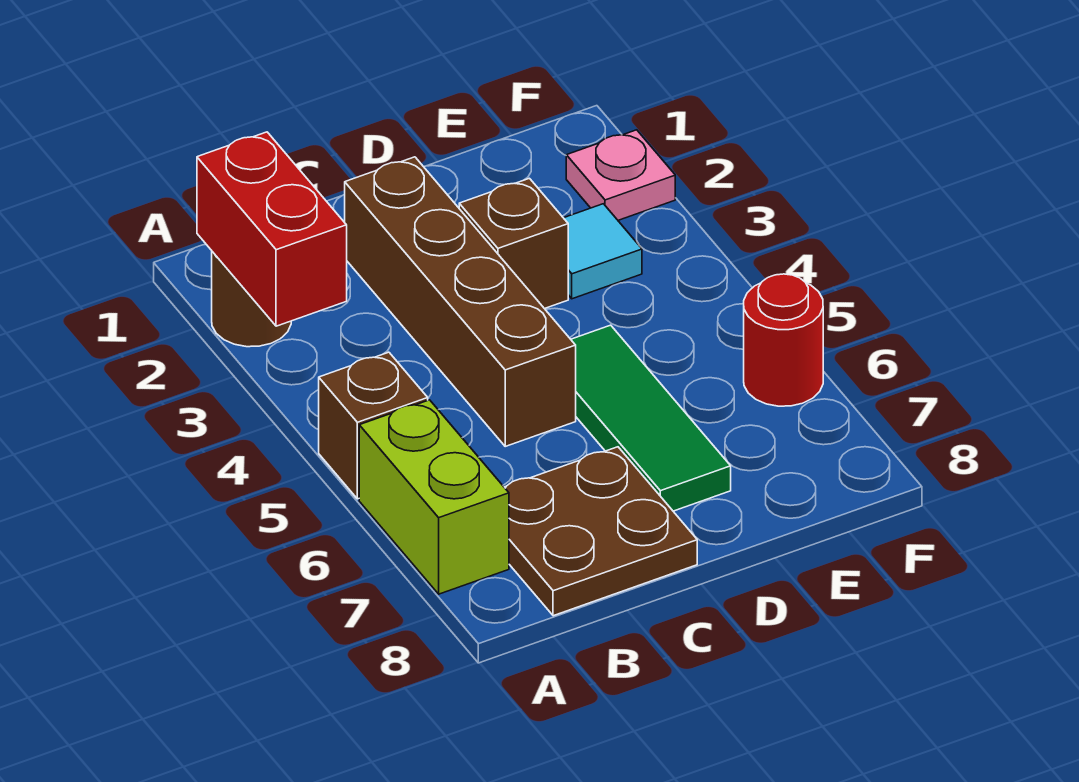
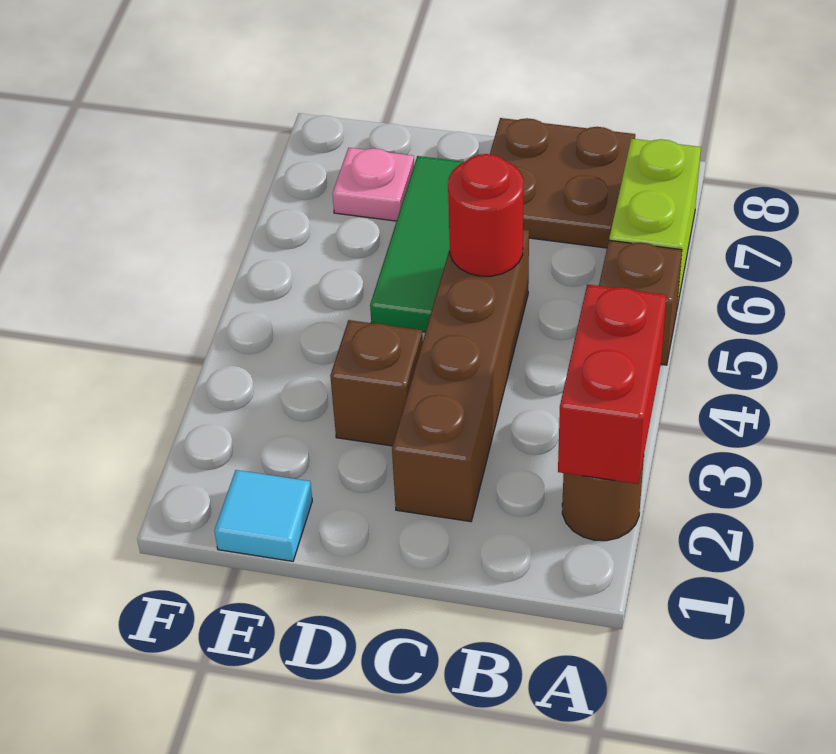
cyan tile E3 level 1 -> cyan tile E1 level 1
pink plate F2 level 1 -> pink plate E7 level 1
red round brick F6 level 1 -> red round brick C5 level 2

